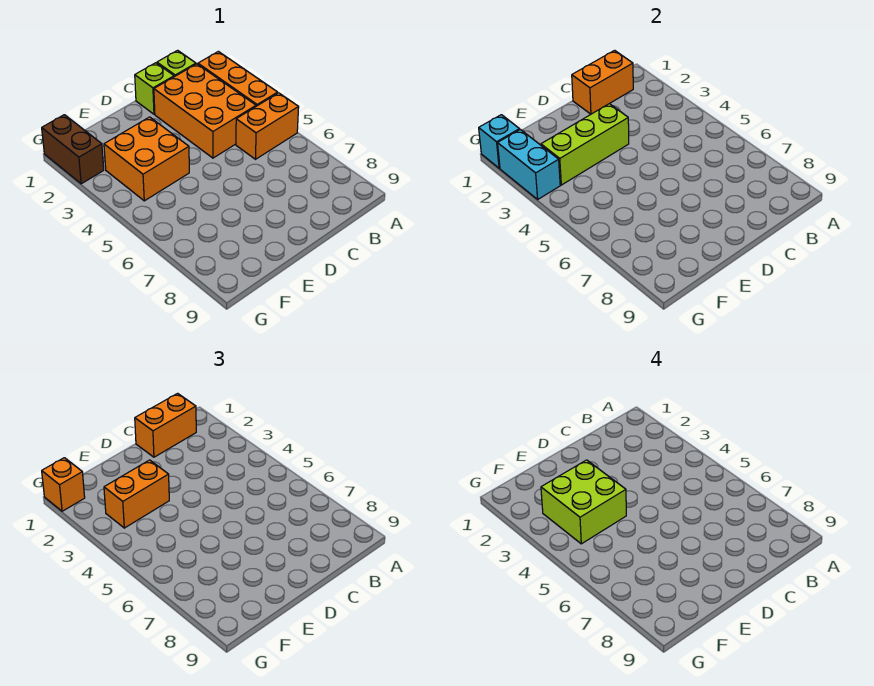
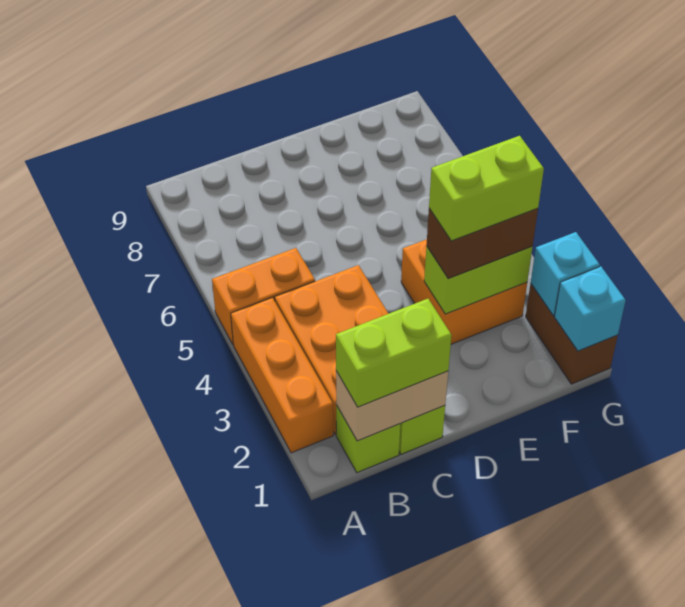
orange brick B1:C1 level 2 -> tan brick B1:C1 level 2
orange brick B1:C1 level 3 -> lime brick B1:C1 level 3
lime brick D3:F3 level 2 -> lime brick E3:F3 level 2
orange brick E3:F3 level 3 -> brown brick E3:F3 level 3
lime brick E3:F4 level 4 -> lime brick E3:F3 level 4
orange brick G1 level 3 -> none
cyan brick G2:G3 level 2 -> cyan brick G2 level 2

